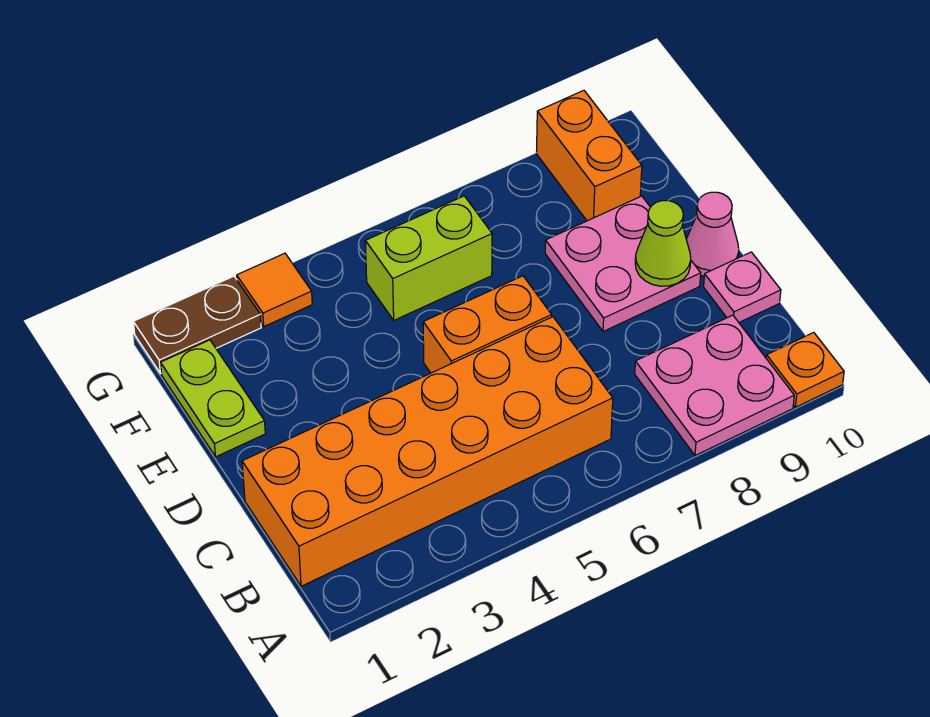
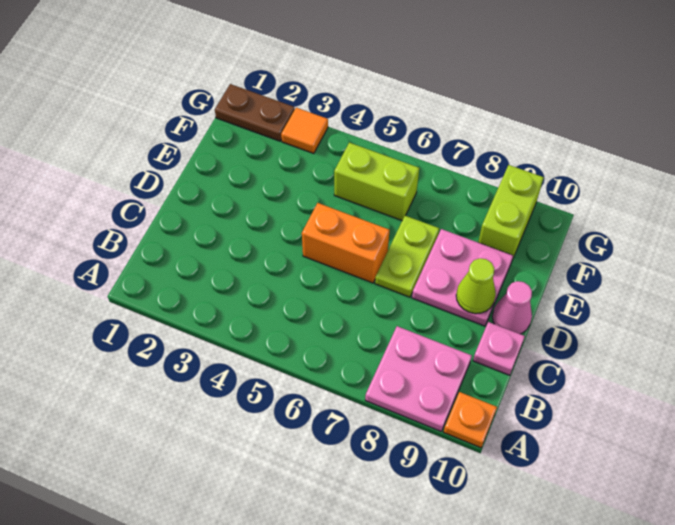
orange brick B1:C6 level 1 -> none
lime plate E1:F1 level 1 -> lime plate D7:E7 level 1
orange brick F9:G9 level 1 -> lime brick F9:G9 level 1

